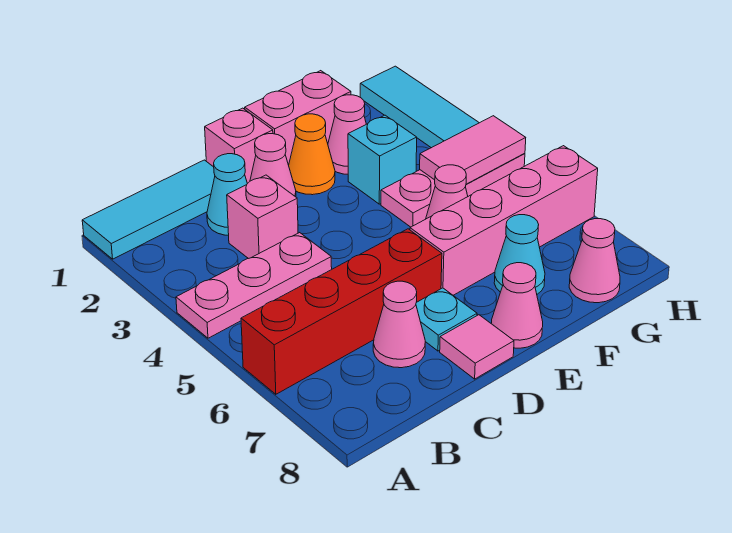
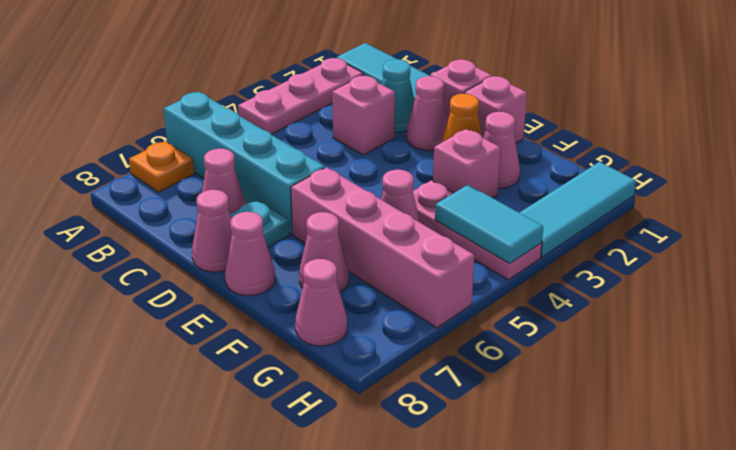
pink plate A4:C4 level 1 -> pink plate A2:A4 level 1
red brick A6:D6 level 1 -> cyan brick A6:D6 level 1
none -> orange plate A7 level 1
pink tile D8 level 1 -> pink cone D8 level 1
pink brick E1:F1 level 1 -> pink brick E1 level 1
cyan brick F3 level 1 -> pink brick F3 level 1
cyan cone F7 level 1 -> pink cone F7 level 1
pink tile G4:H4 level 2 -> cyan tile G4:H4 level 2

